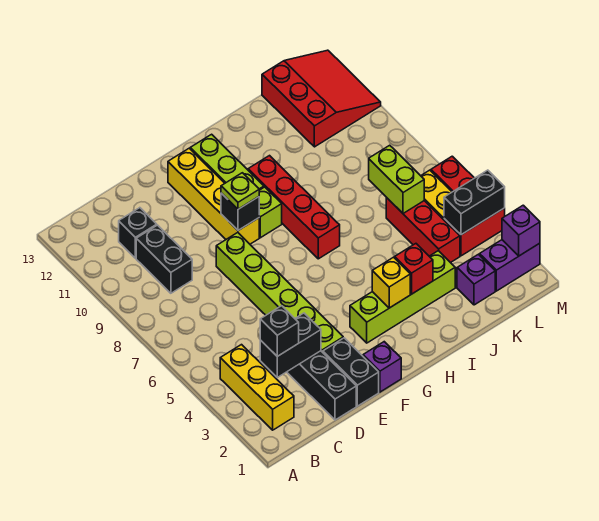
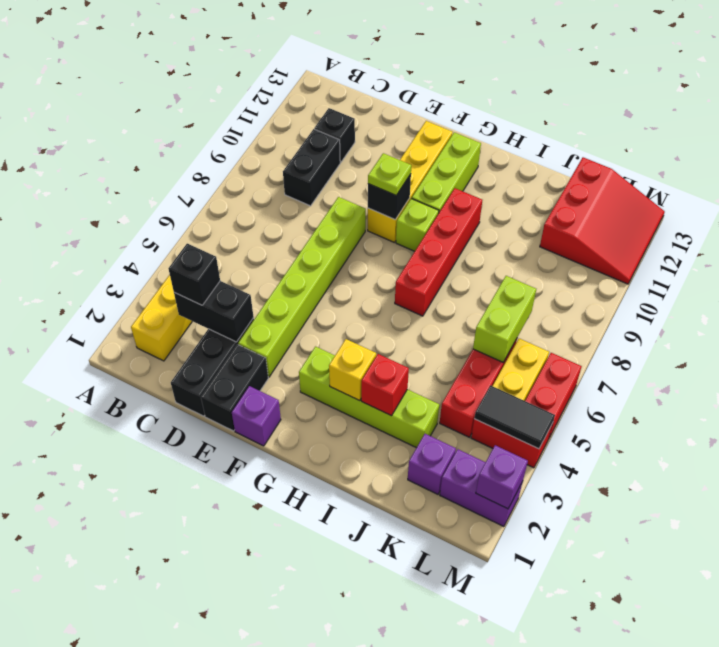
black brick L4:M4 level 2 -> black tile L4:M4 level 2

